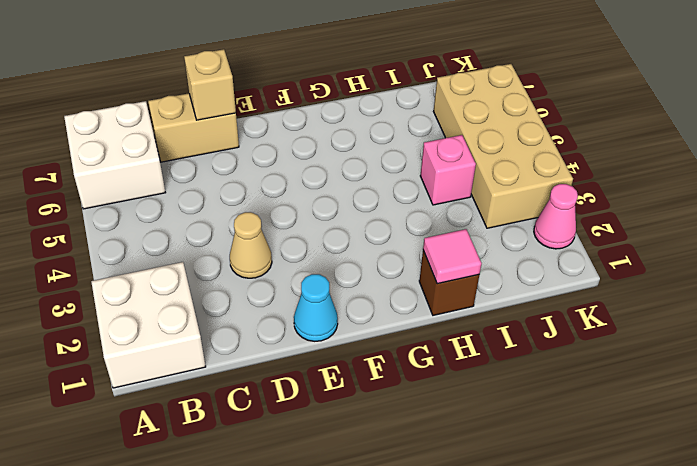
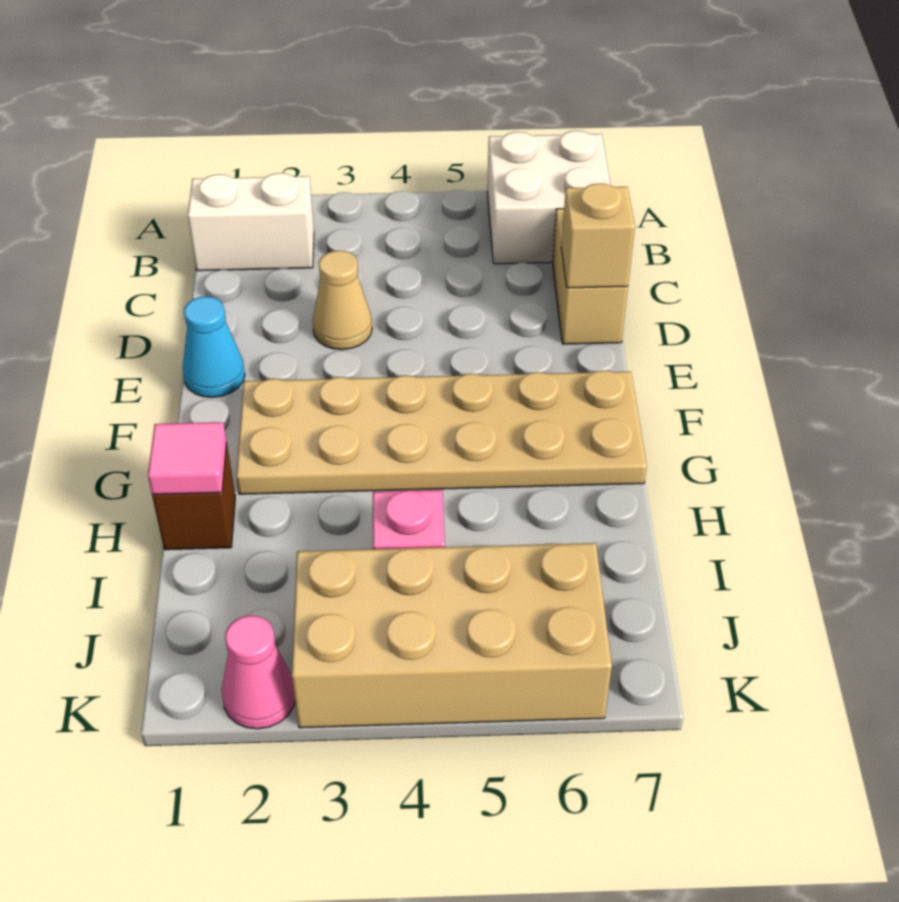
white brick A1:B2 level 1 -> white brick B1:B2 level 1
none -> tan plate F2:G7 level 1

